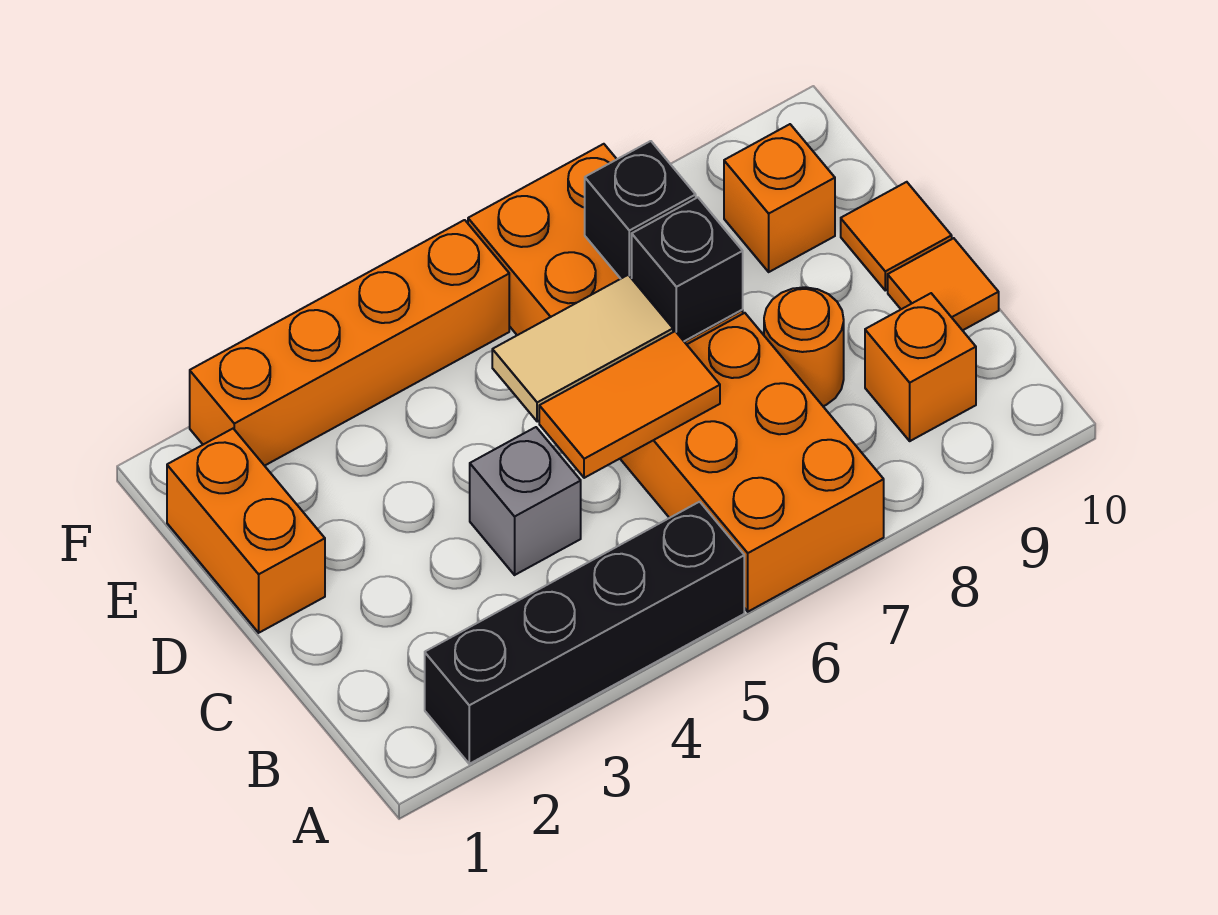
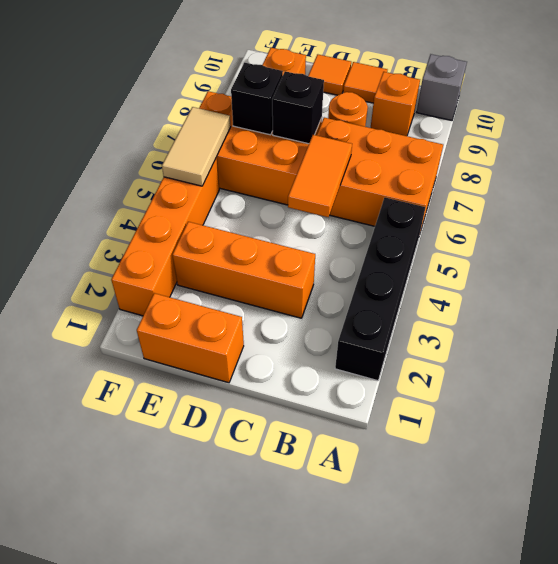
none -> orange brick C3:E3 level 1
grey brick C4 level 1 -> grey brick A10 level 1
tan tile D5:D6 level 2 -> tan tile F5:F6 level 2

